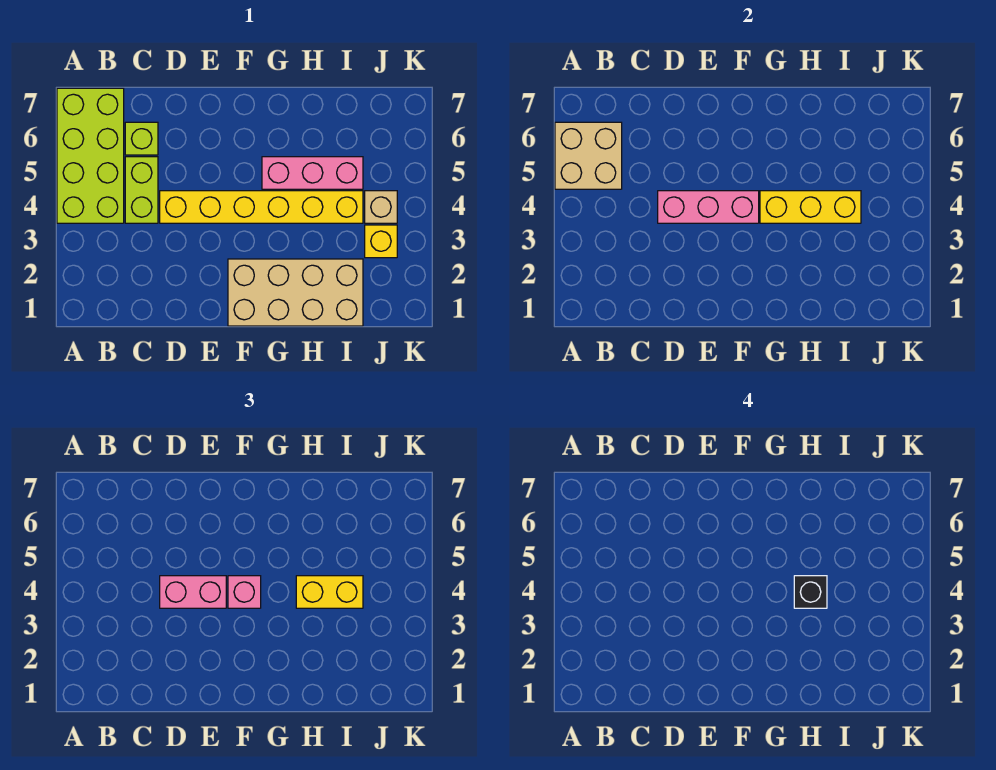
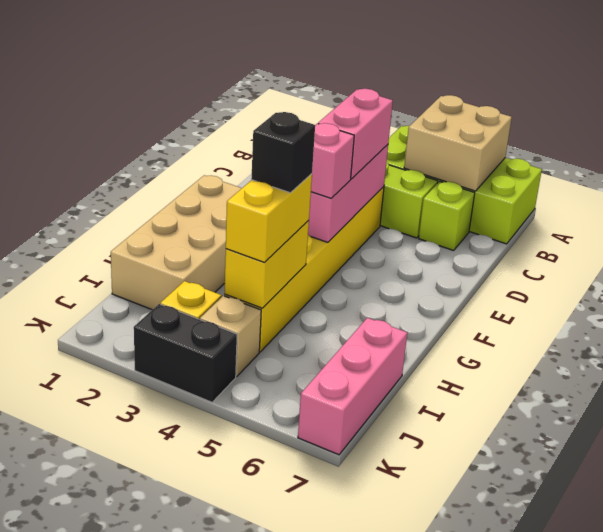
yellow brick G4:I4 level 2 -> yellow brick H4:I4 level 2
pink brick G5:I5 level 1 -> pink brick I7:K7 level 1
none -> black brick K3:K4 level 1

